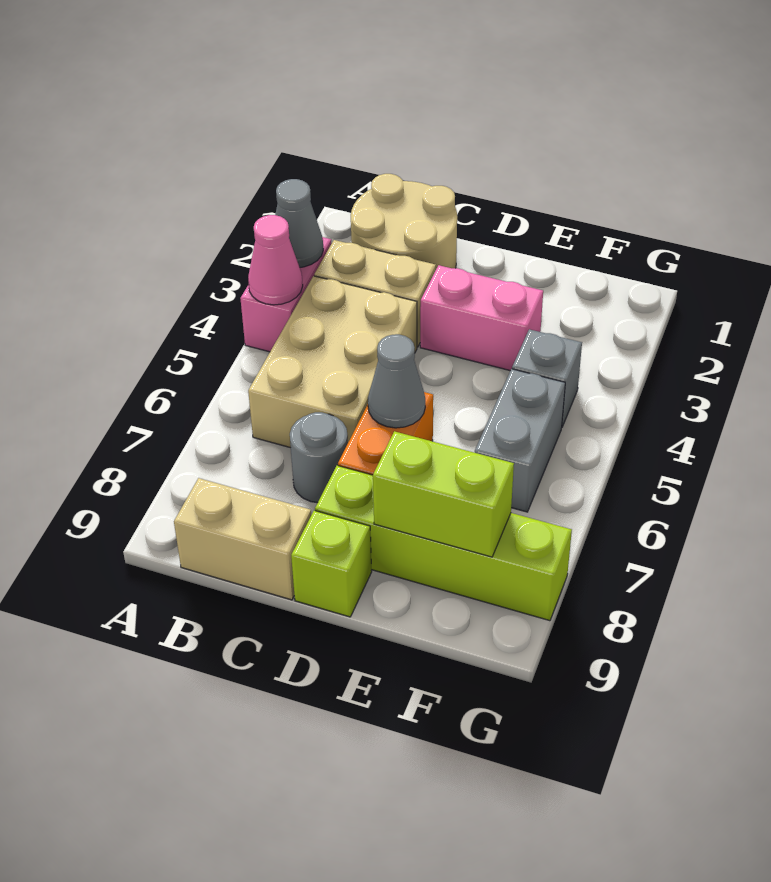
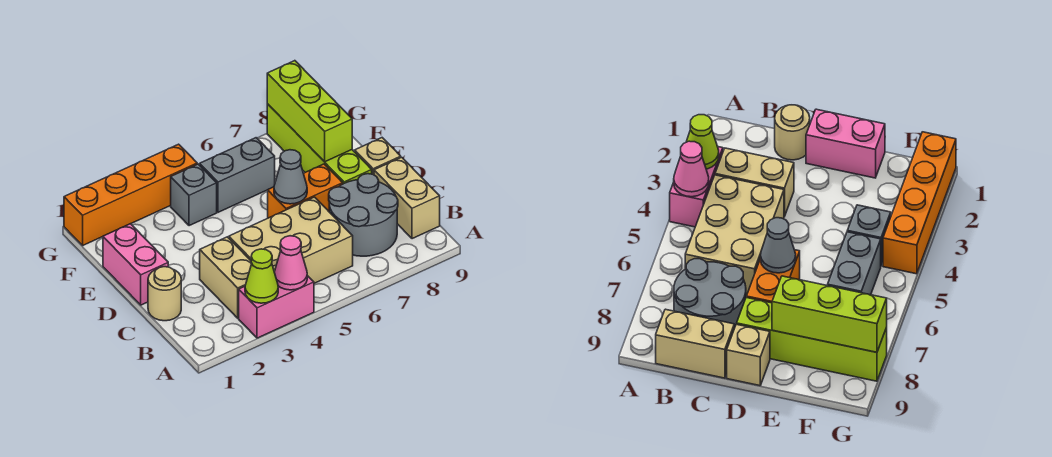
grey cone A3 level 2 -> lime cone A3 level 2
tan round brick B1:C2 level 1 -> tan round brick C1 level 1
grey round brick C7 level 1 -> grey round brick B7:C8 level 1
pink brick D3:E3 level 1 -> pink brick D1:E1 level 1
lime brick D9 level 1 -> tan brick D9 level 1
lime brick E8:F8 level 2 -> lime brick E8:G8 level 2
none -> orange brick G1:G4 level 1

